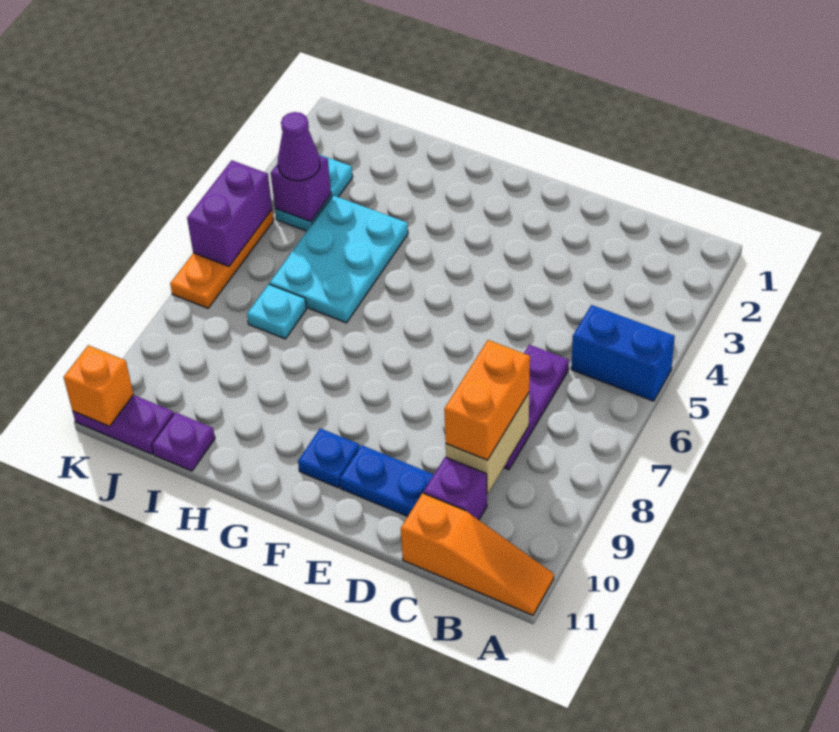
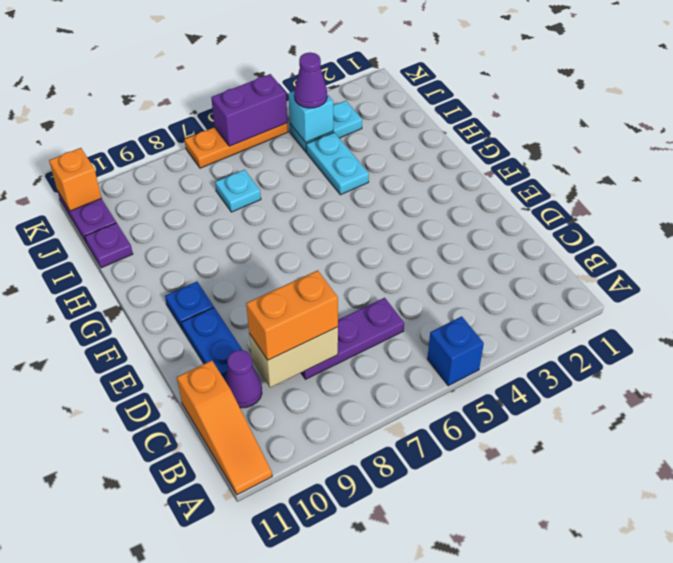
blue brick A5:B5 level 1 -> blue brick A5 level 1
purple brick C10 level 1 -> purple cone C10 level 1
cyan plate H4:I6 level 1 -> cyan plate H4:I4 level 1
purple brick J4 level 2 -> cyan brick J4 level 2

